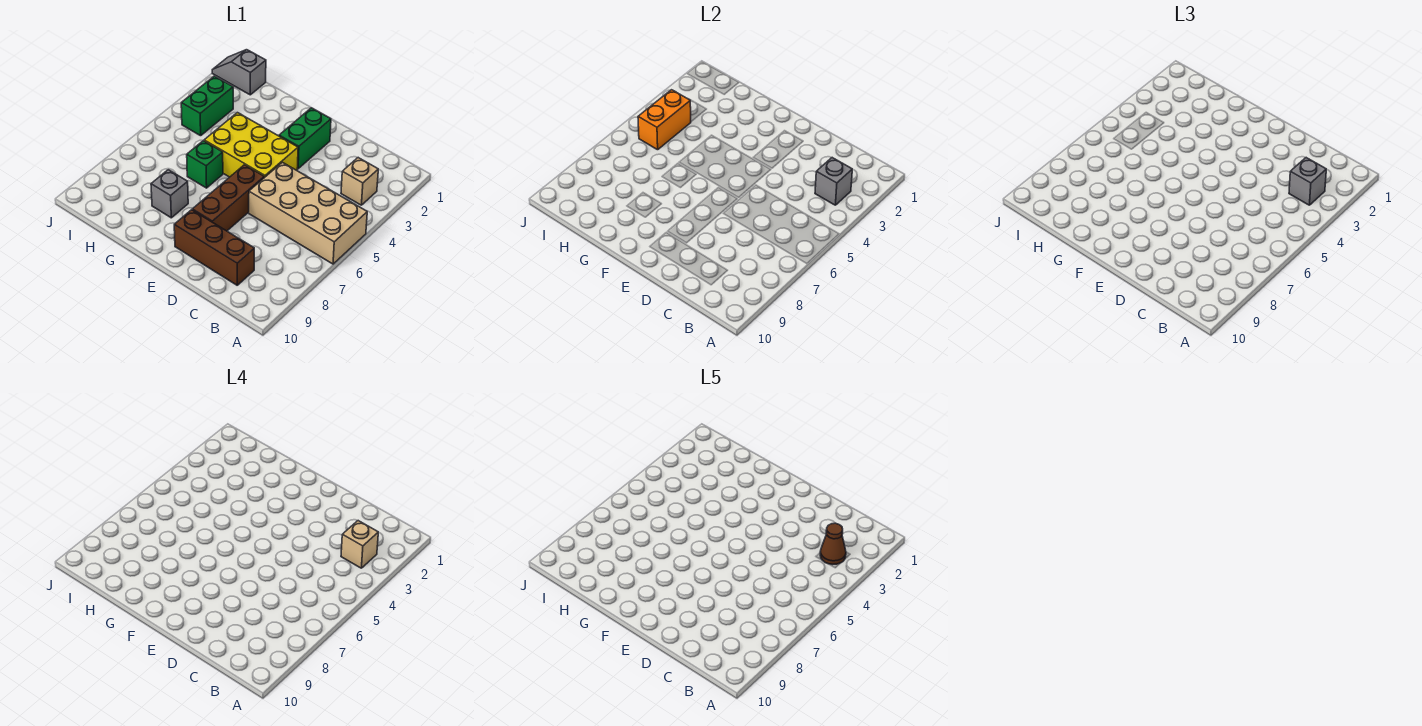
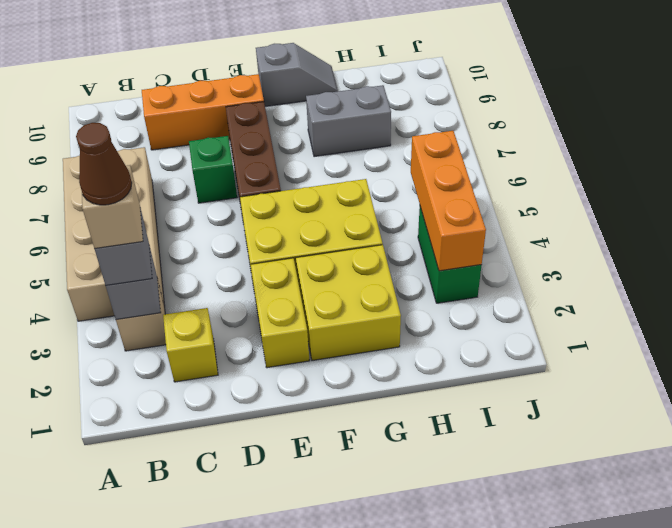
tan brick A5:D6 level 1 -> tan brick A4:B7 level 1
none -> yellow brick C2 level 1
brown brick C9:E9 level 1 -> orange brick C9:E9 level 1
green brick E2:E3 level 1 -> yellow brick E2:E3 level 1
none -> yellow brick F2:G3 level 1
green brick G6 level 1 -> green brick D7 level 1
grey brick G8 level 1 -> grey brick G8:H8 level 1
grey slope I1:J1 level 1 top I -> grey slope F10:G10 level 1 top F
orange brick I4:I5 level 2 -> orange brick I3:I5 level 2

